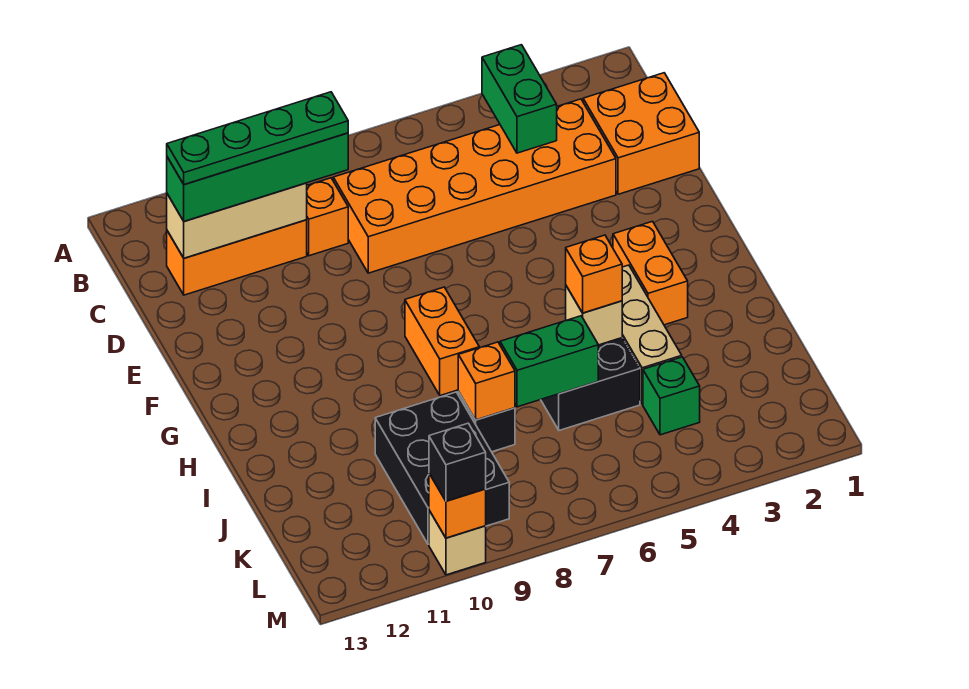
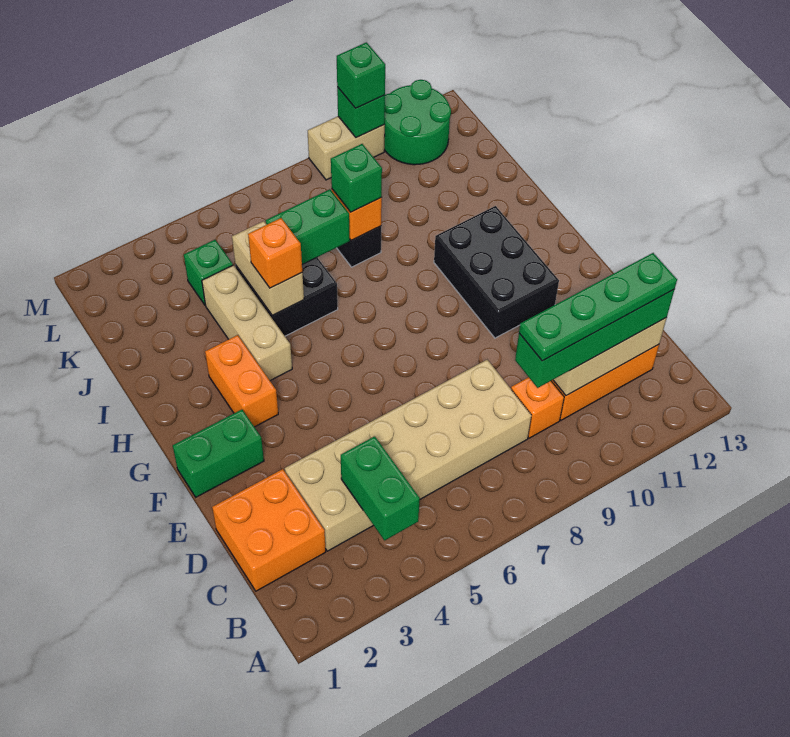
orange brick C3:D8 level 1 -> tan brick C3:D8 level 1
none -> green brick F1:F2 level 1
orange brick G8:H8 level 1 -> none
tan brick I5 level 2 -> tan brick I5:J5 level 2
none -> green brick J8 level 3
black brick J9:L10 level 1 -> black brick F10:H11 level 1
none -> green round brick L11:M12 level 1
tan brick M10 level 1 -> tan brick M9:M10 level 1
orange brick M10 level 2 -> green brick M10 level 2
black brick M10 level 3 -> green brick M10 level 3

